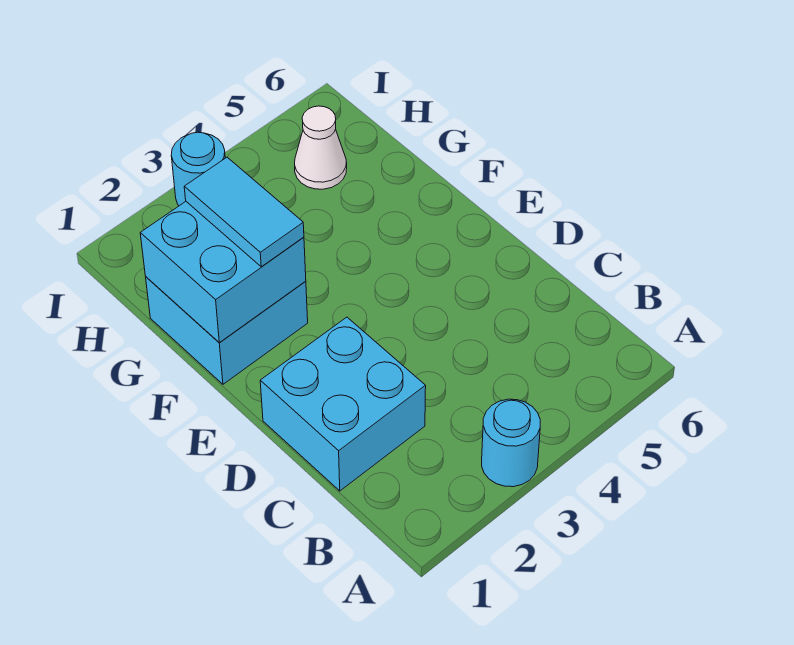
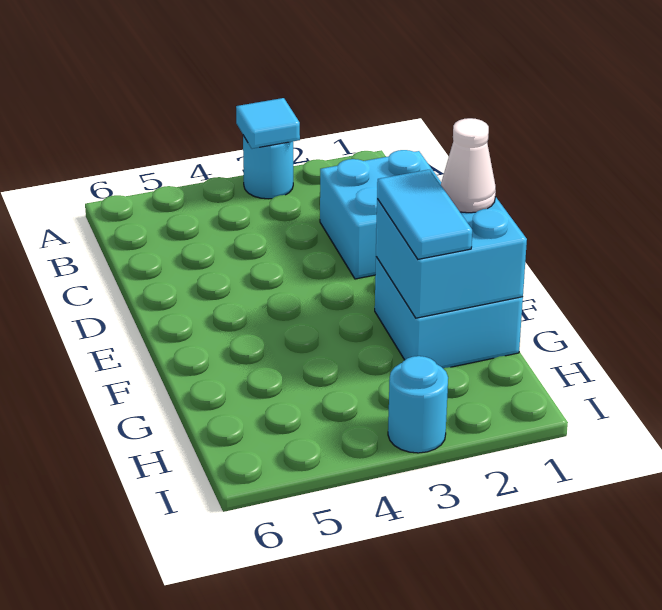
none -> cyan tile A3 level 2
white cone H5 level 1 -> white cone F1 level 3

